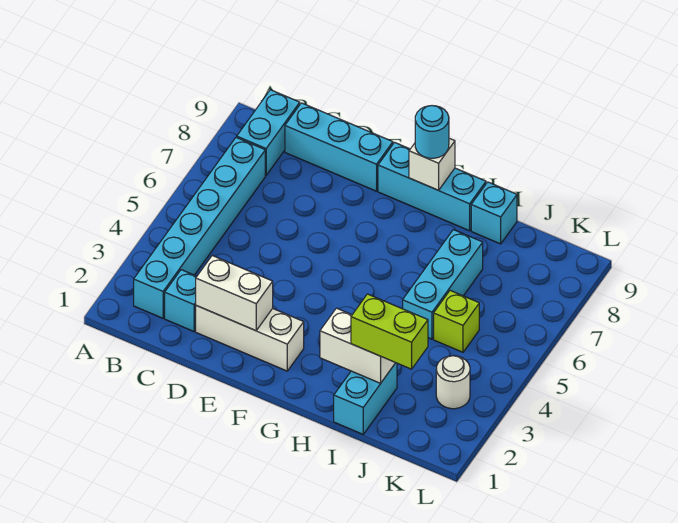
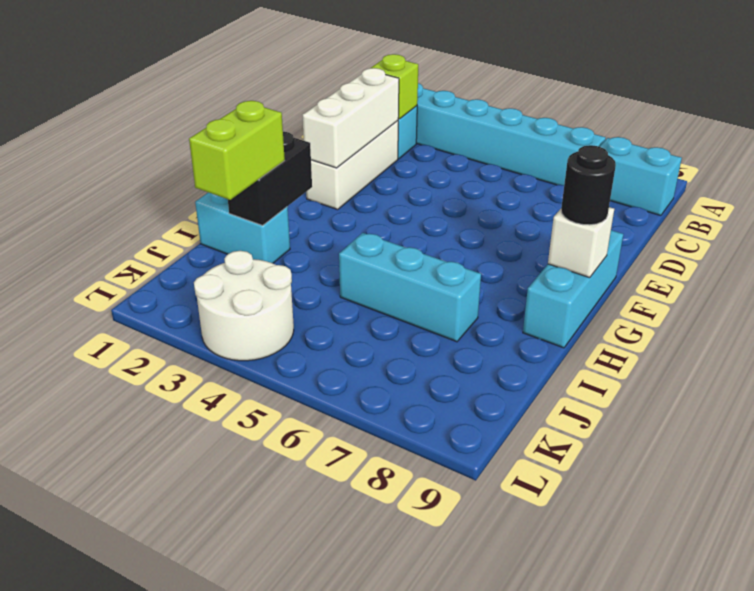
cyan brick C9:E9 level 1 -> none
white brick D2:E2 level 2 -> white brick D2:F2 level 2
cyan round brick G9 level 3 -> black round brick G9 level 3
white brick H2:I2 level 2 -> black brick H2:I2 level 2
cyan brick I9 level 1 -> none
lime brick J5 level 1 -> lime brick C2 level 2
white round brick K3 level 1 -> white round brick K3:L4 level 1

